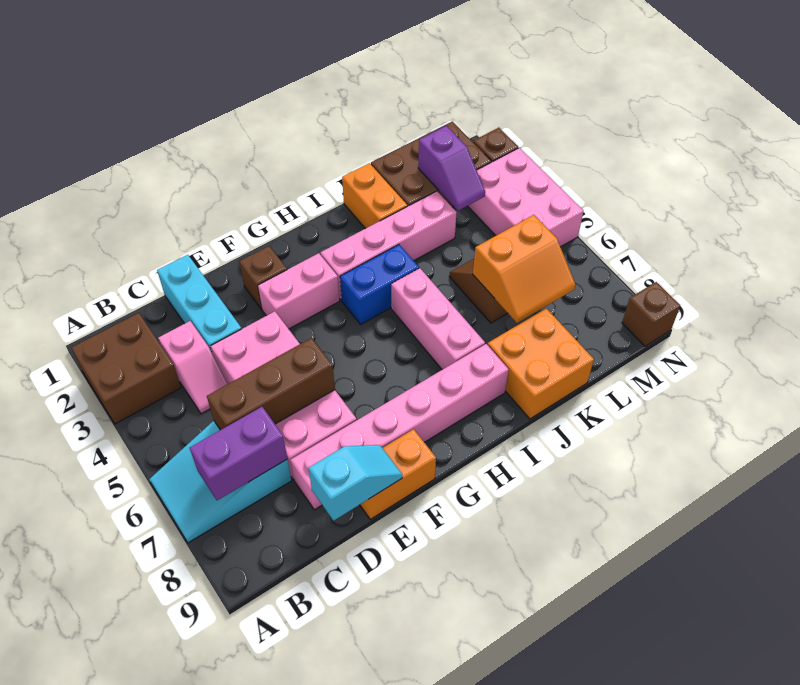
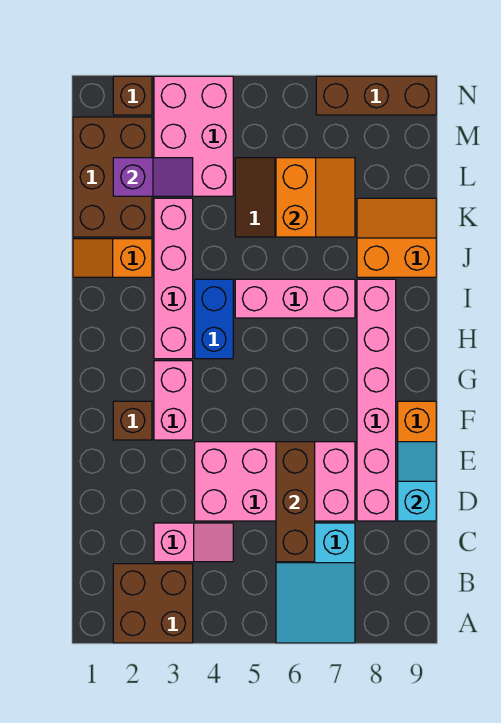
purple brick B7:C7 level 2 -> none
cyan brick D1:D3 level 1 -> none
orange brick J1:J2 level 1 -> orange slope J1:J2 level 1 top 2
orange brick J8:K9 level 1 -> orange slope J8:K9 level 1 top J
pink brick M3:N5 level 1 -> pink brick L3:N4 level 1
brown brick N9 level 1 -> brown brick N7:N9 level 1

